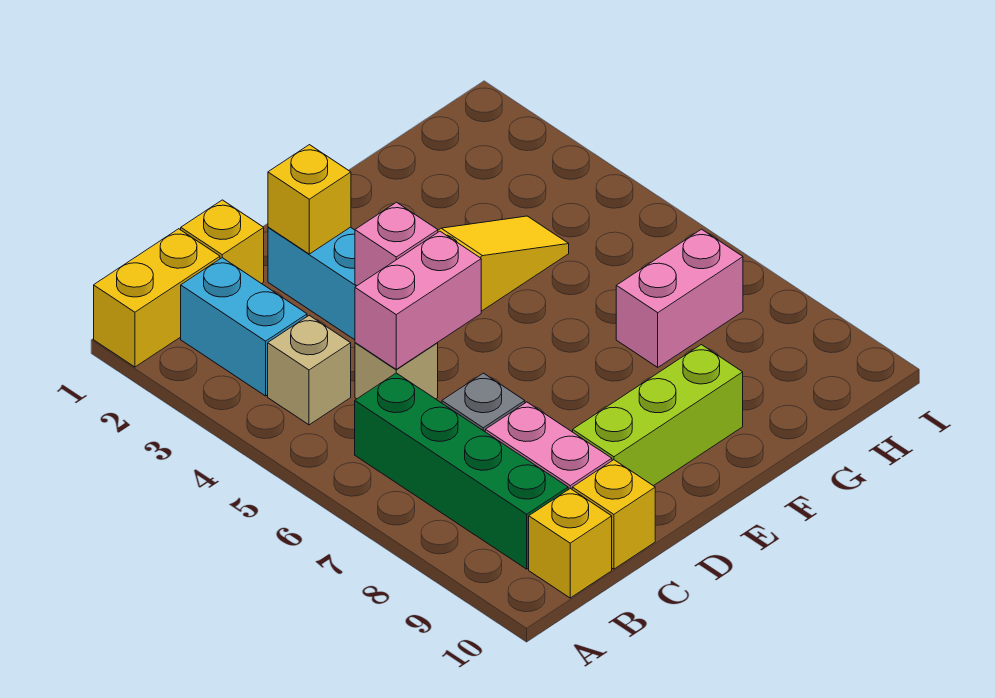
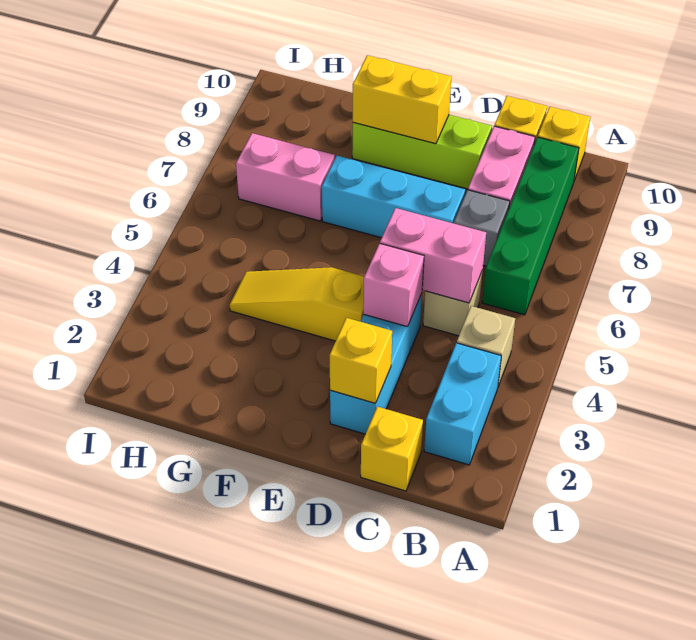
yellow brick A1:B1 level 1 -> yellow brick E9:F9 level 2
none -> cyan brick D7:F7 level 1

